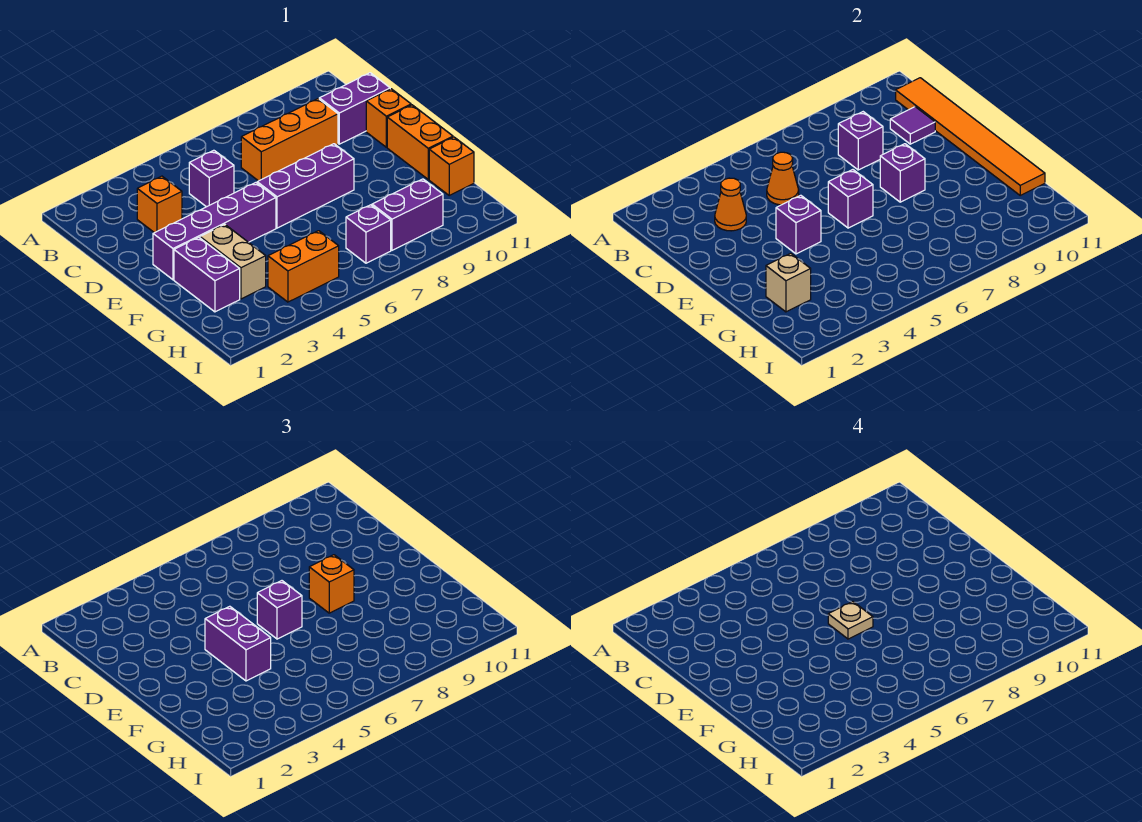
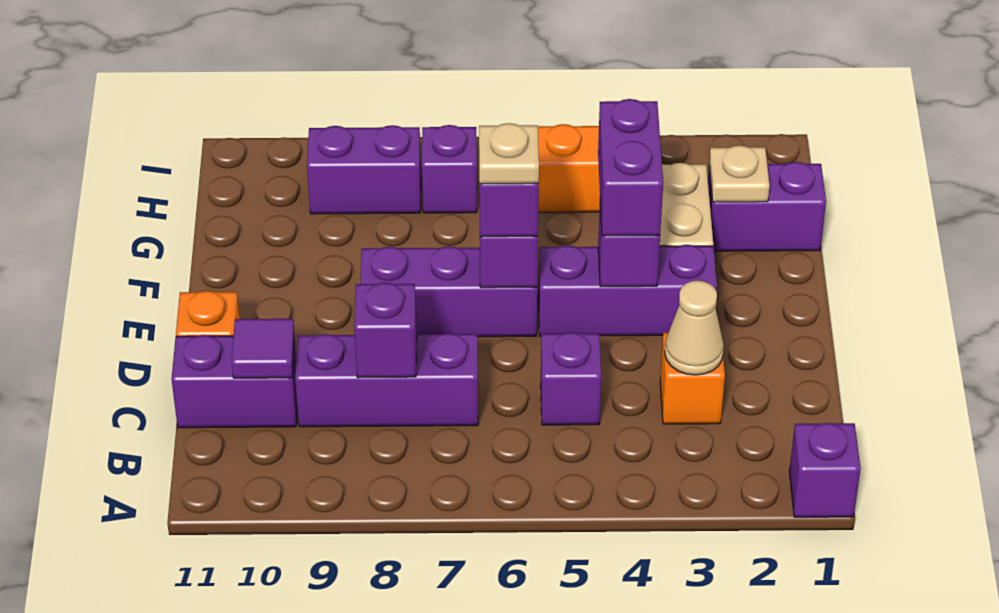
orange tile B11:G11 level 2 -> none
orange cone C3 level 2 -> tan cone C3 level 2
orange cone C5 level 2 -> none
orange brick C7:C9 level 1 -> purple brick C7:C9 level 1
purple brick E2:E5 level 1 -> purple brick E3:E5 level 1
purple brick E8 level 2 -> purple brick A1 level 1
orange brick E8 level 3 -> none
orange brick E11:F11 level 1 -> none
purple brick F2:G2 level 1 -> purple brick G1:G2 level 1
tan brick G2 level 2 -> tan plate G2 level 2
orange brick G11 level 1 -> none

